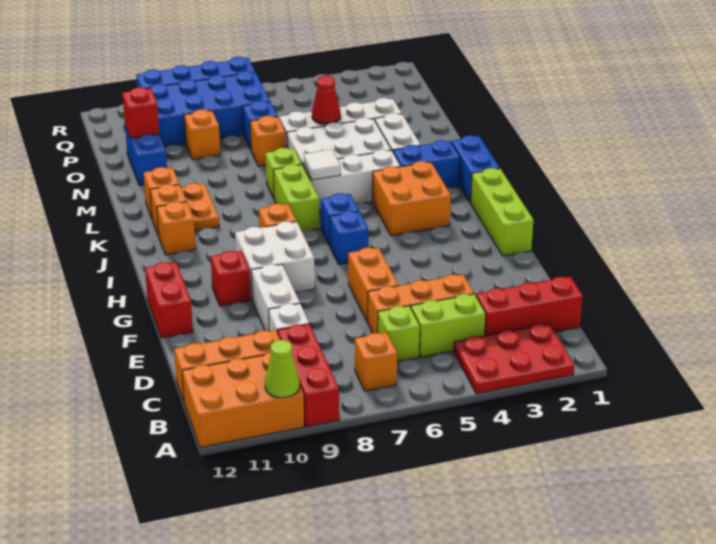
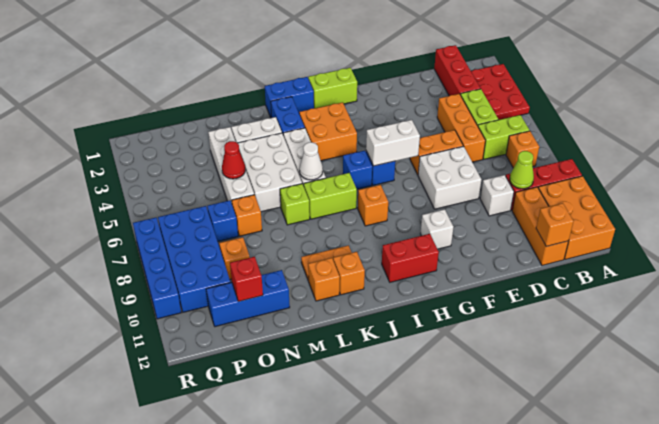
lime cone A10 level 2 -> lime cone C9 level 2
lime brick C6 level 1 -> lime brick B6:C6 level 1
white brick E9:F9 level 1 -> white brick G6:H6 level 2
red brick F12:G12 level 1 -> red brick H11:I11 level 1
lime brick G1:I1 level 1 -> lime brick H1:I1 level 1
white brick G8:H9 level 1 -> white brick E7:F8 level 1
red brick G10 level 1 -> white brick G10 level 1
orange brick J11 level 1 -> orange brick C12 level 2
white tile K6 level 2 -> white cone K6 level 2
blue brick N11:O11 level 1 -> blue brick N11:P11 level 1

